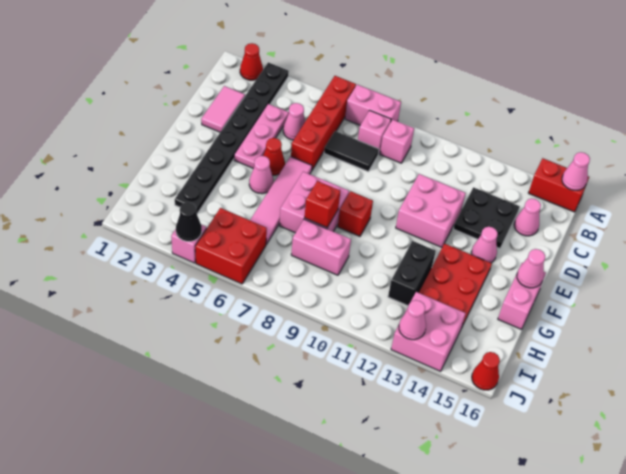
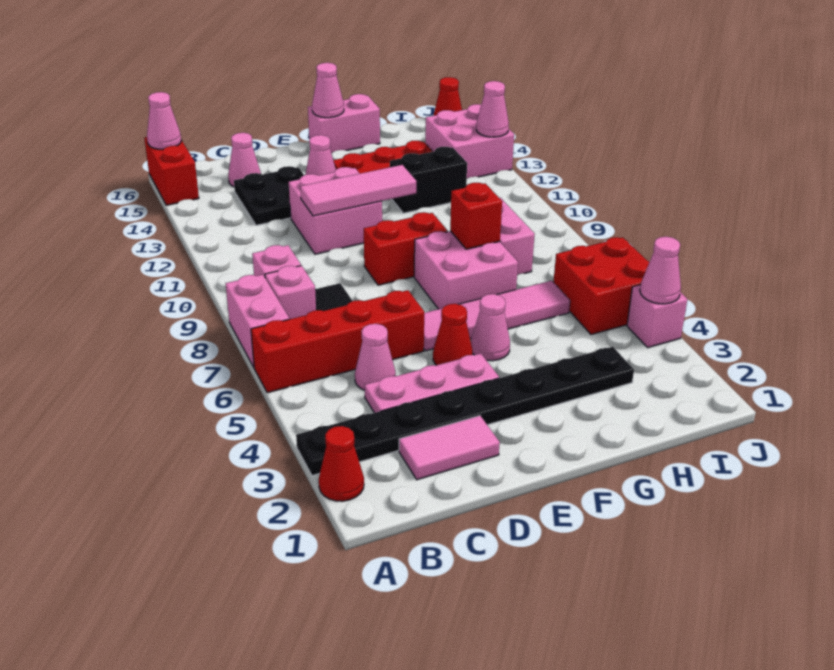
none -> pink tile D11:F11 level 2
red brick F9 level 1 -> red brick E9:F9 level 1
black cone J4 level 2 -> pink cone J4 level 2

